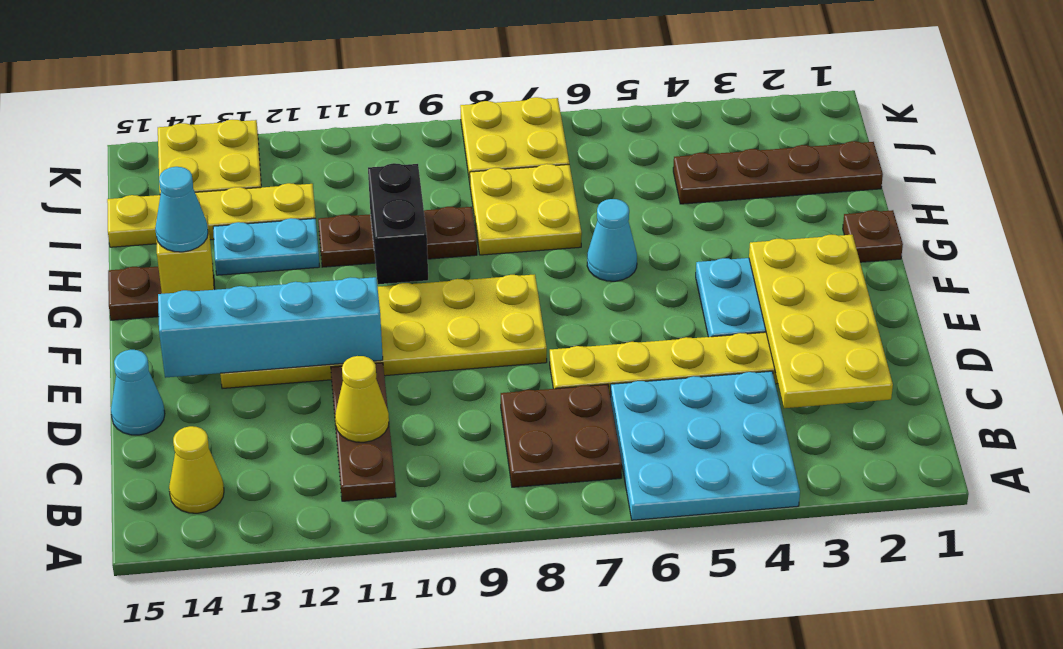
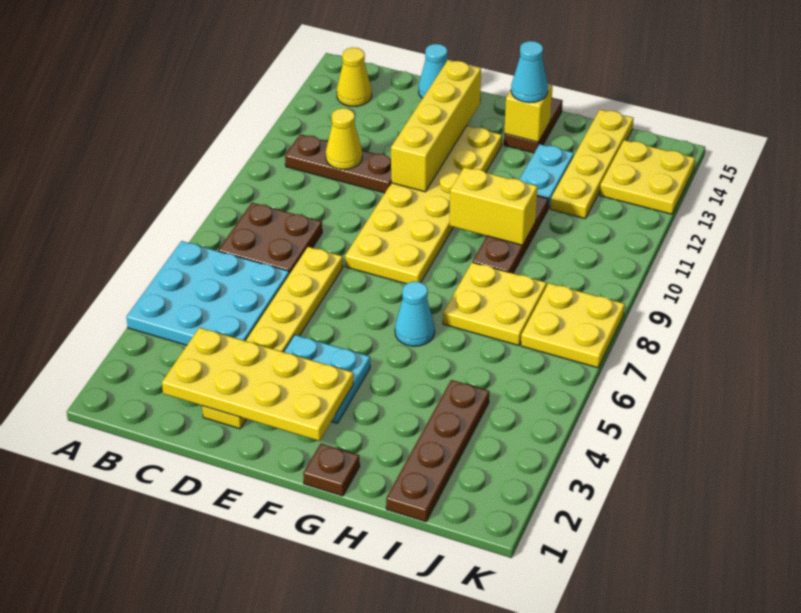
cyan brick E11:E14 level 2 -> yellow brick E11:E14 level 2
black brick G10:H10 level 2 -> yellow brick G10:H10 level 2

